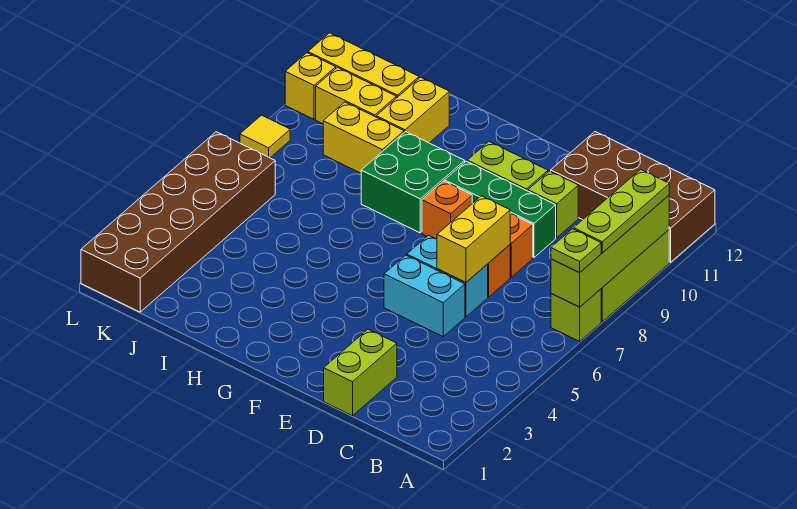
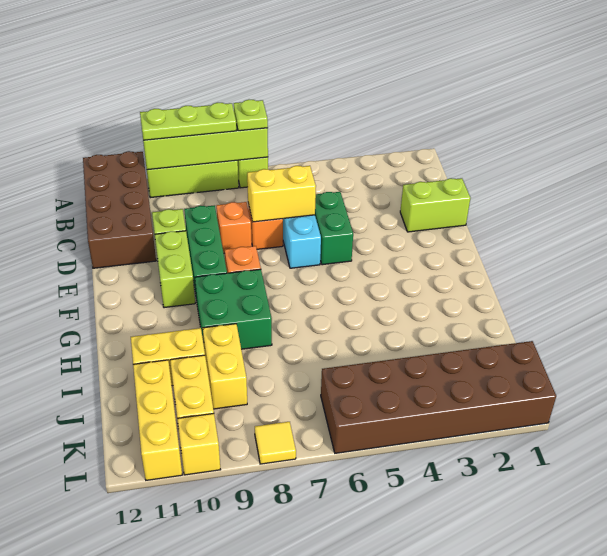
cyan brick D5:E5 level 1 -> green brick D5:E5 level 1

